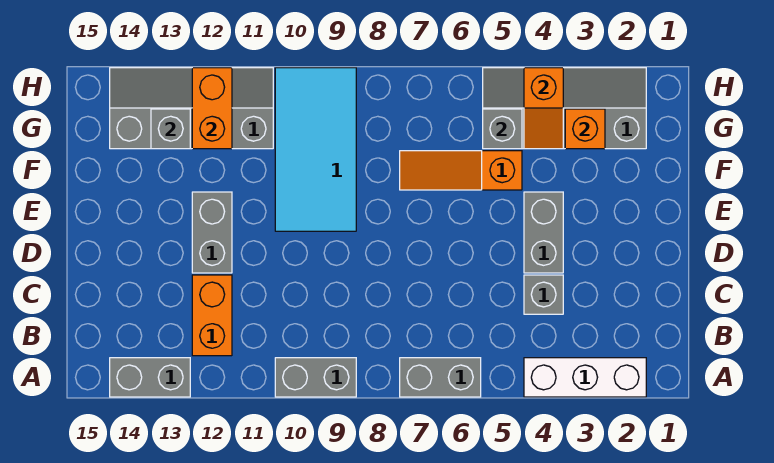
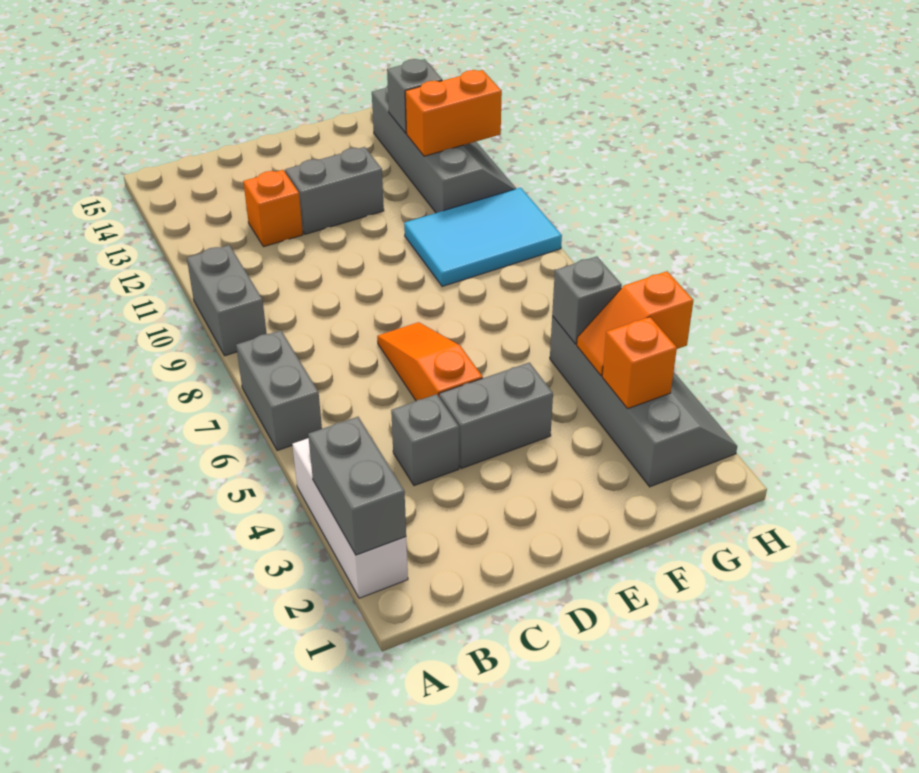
grey brick A13:A14 level 1 -> grey brick A2:A3 level 2
orange brick B12:C12 level 1 -> orange brick C12 level 1
cyan tile E9:H10 level 1 -> cyan tile F9:H10 level 1
orange slope F5:F7 level 1 top 5 -> orange slope D5:D7 level 1 top 5

